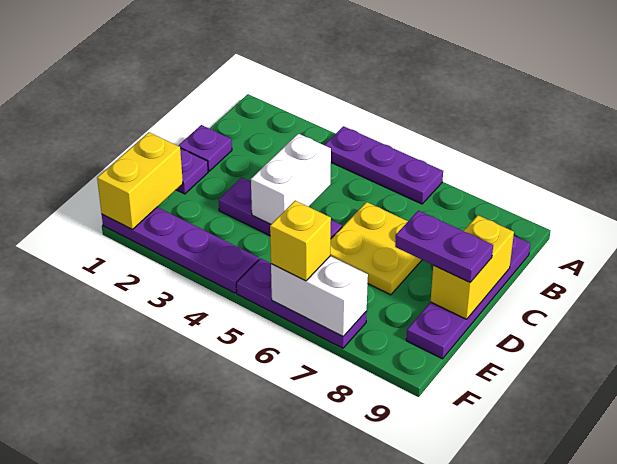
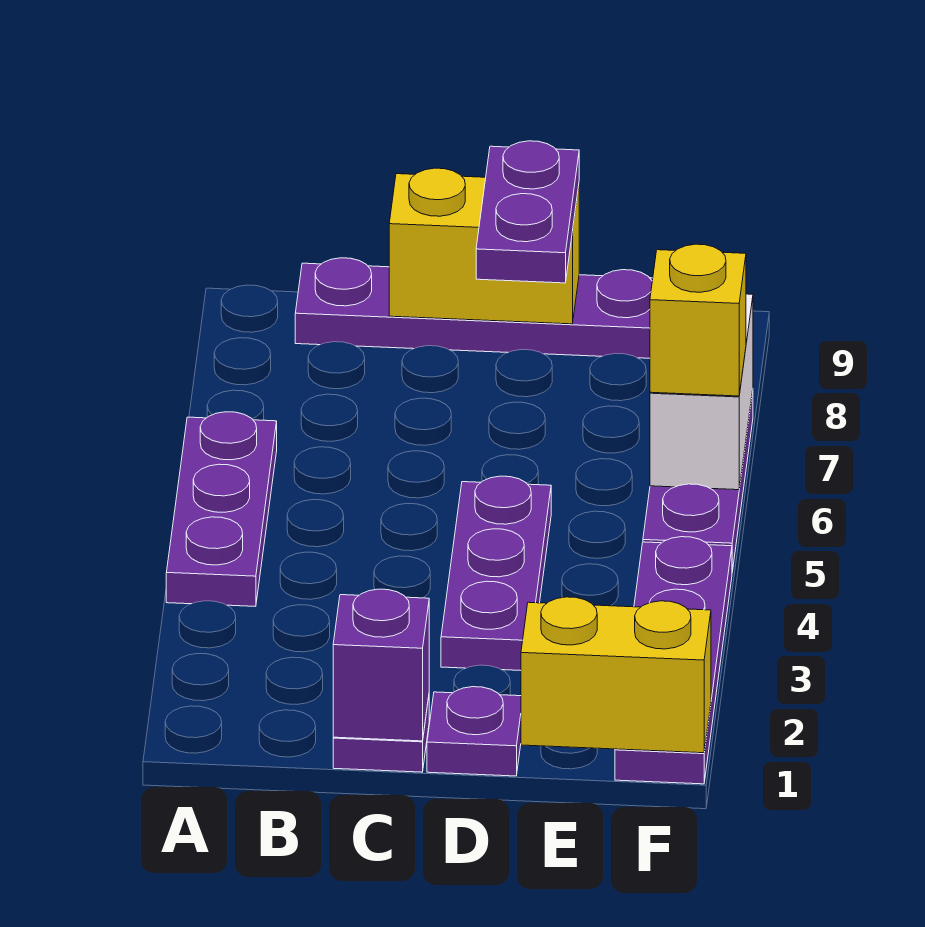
none -> purple brick C1 level 2
white brick C4:D4 level 2 -> none
yellow plate C6:D7 level 1 -> none

